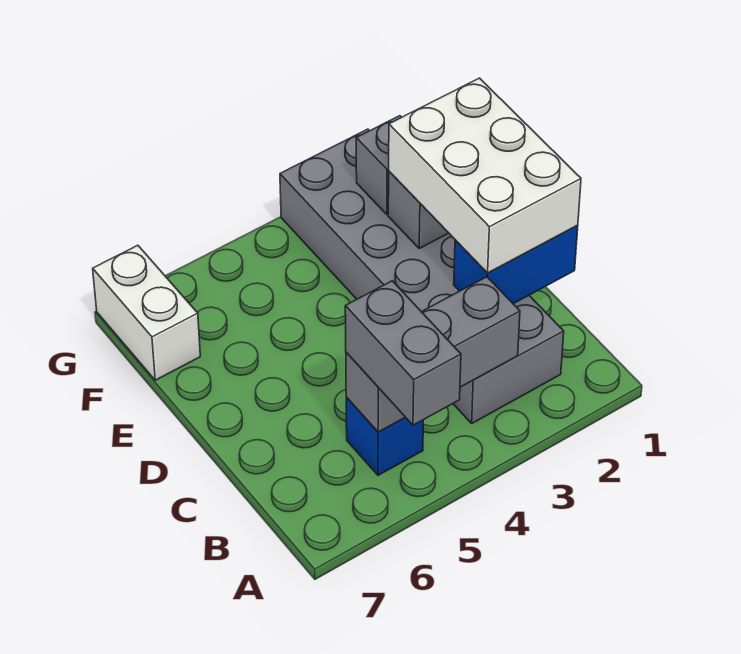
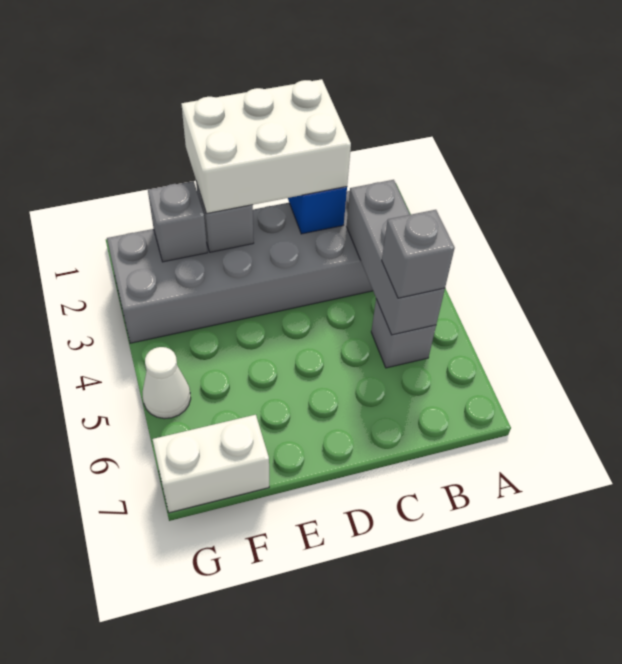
grey brick A5:B5 level 3 -> grey brick B5 level 3
blue brick B5 level 1 -> grey brick B5 level 1
none -> white cone G5 level 1

